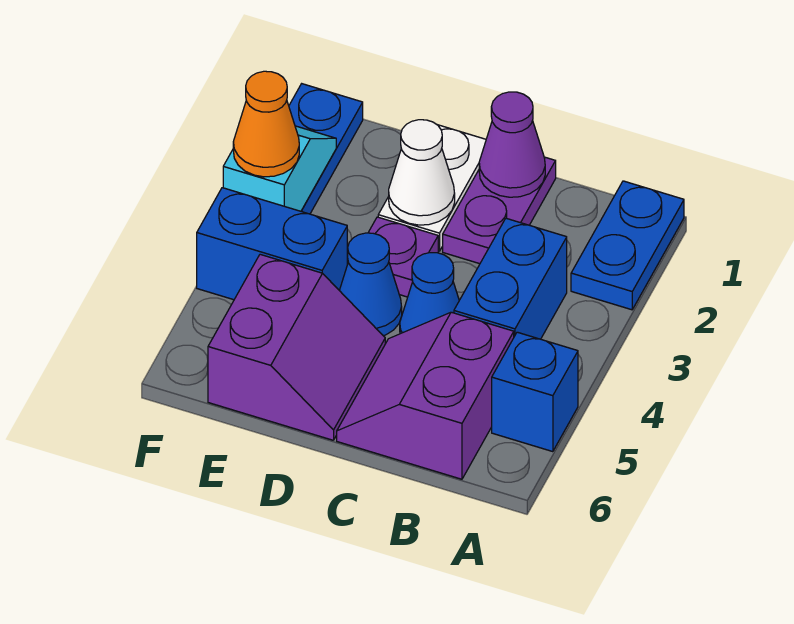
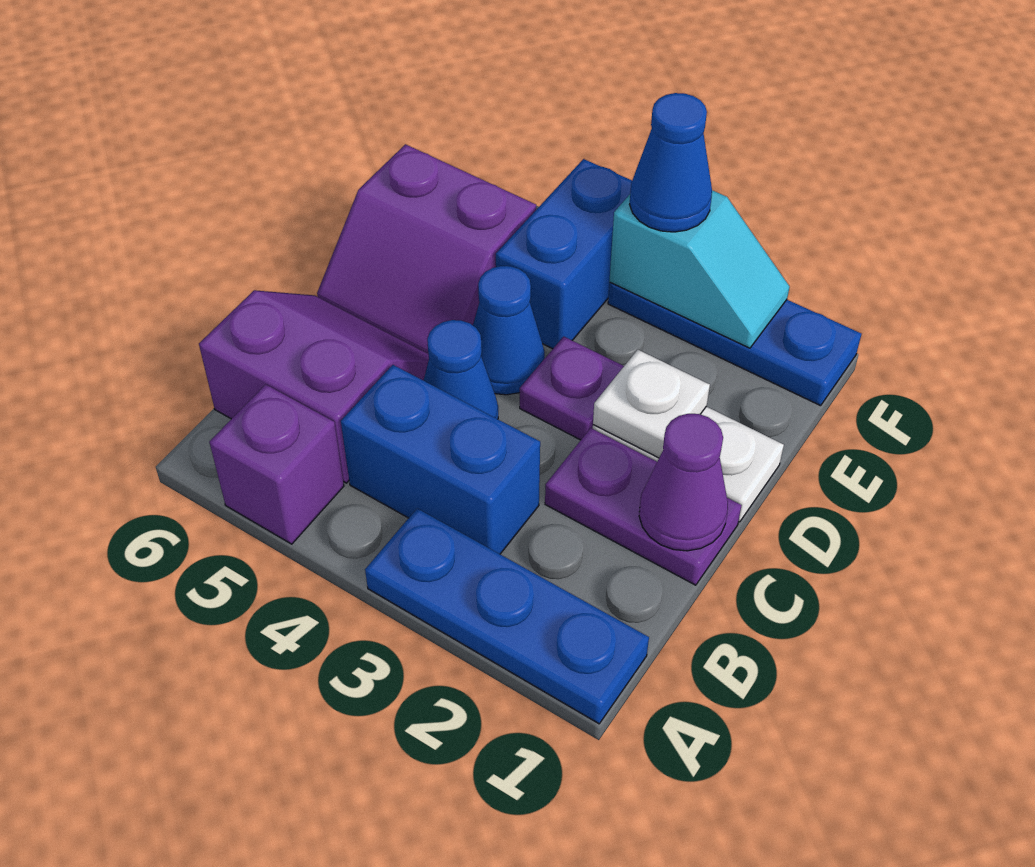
blue plate A1:A2 level 1 -> blue plate A1:A3 level 1
blue brick A5 level 1 -> purple brick A5 level 1
white cone D2 level 2 -> white plate D2 level 2
orange cone F3 level 3 -> blue cone F3 level 3

